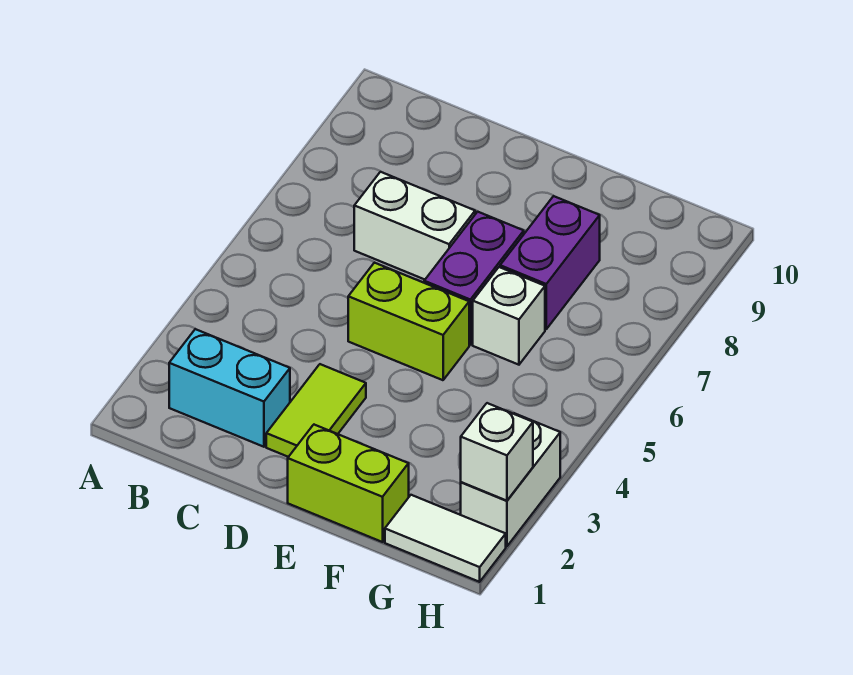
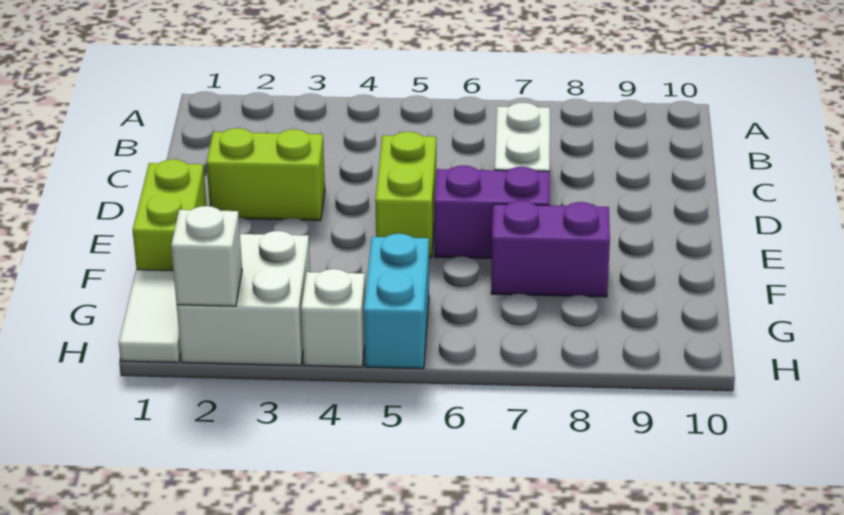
cyan brick B2:C2 level 1 -> cyan brick G5:H5 level 1
lime tile D2:D3 level 1 -> lime brick D2:D3 level 1
white brick F6 level 1 -> white brick H4 level 1
white brick H2:H3 level 1 -> white brick G2:H3 level 1

